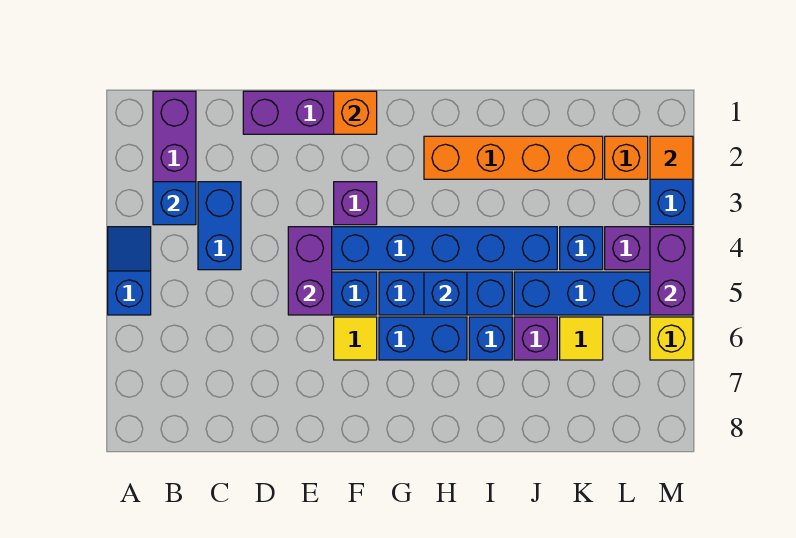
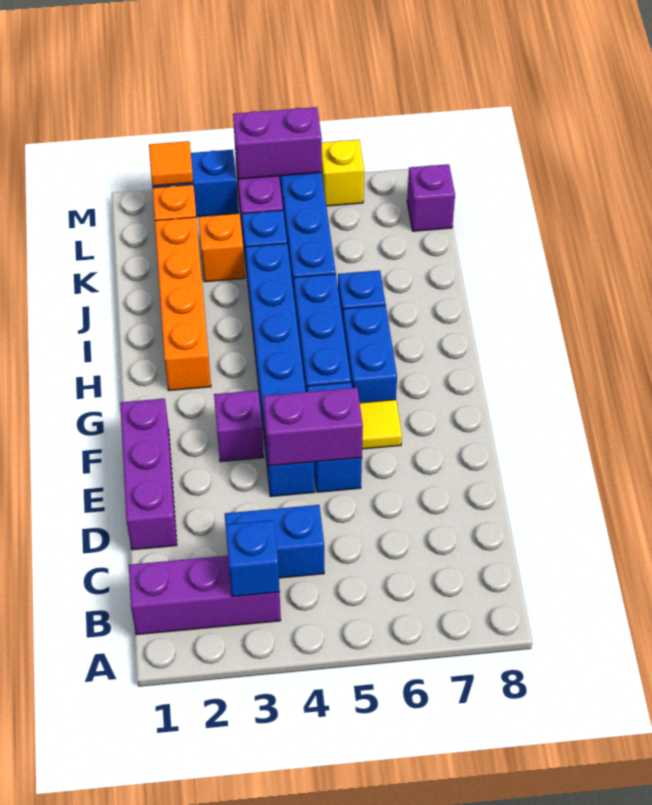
blue slope A4:A5 level 1 top 5 -> none
orange brick F1 level 2 -> orange brick K3 level 1
blue brick H5 level 2 -> none
purple brick J6 level 1 -> purple brick L8 level 1
yellow tile K6 level 1 -> none

